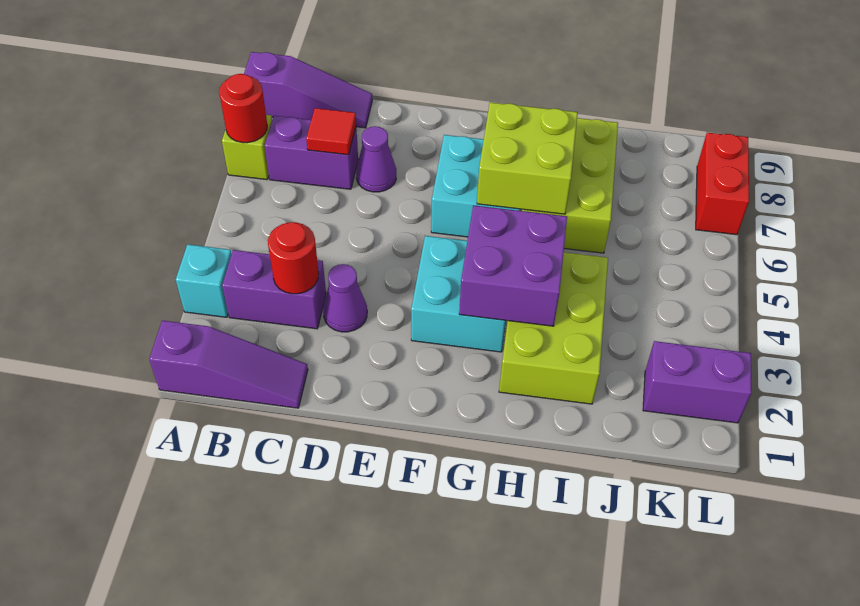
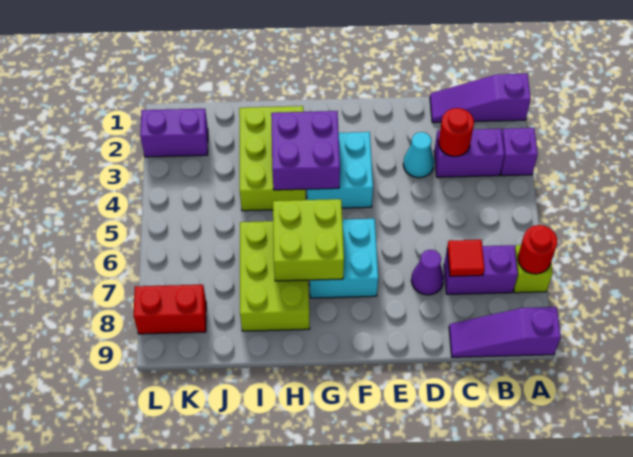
cyan brick A3 level 1 -> purple brick A3 level 1
purple cone D3 level 1 -> cyan cone D3 level 1
red brick L7:L8 level 1 -> red brick K8:L8 level 1

